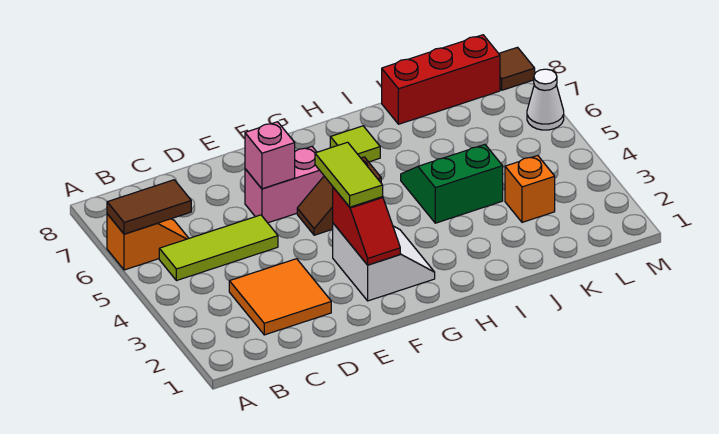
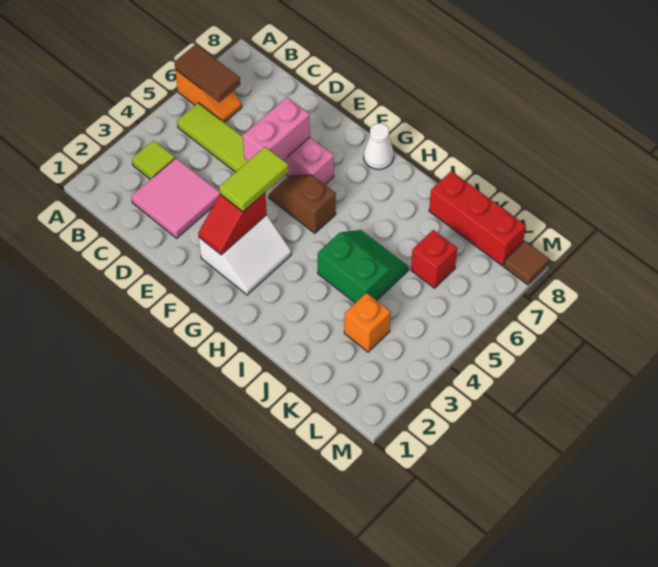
orange tile C2:D3 level 1 -> pink tile C2:D3 level 1
pink brick E6 level 2 -> pink brick E5:E6 level 2
lime tile H7 level 1 -> lime tile B3 level 1
none -> red brick K6 level 1
white cone M6 level 1 -> white cone G8 level 1

